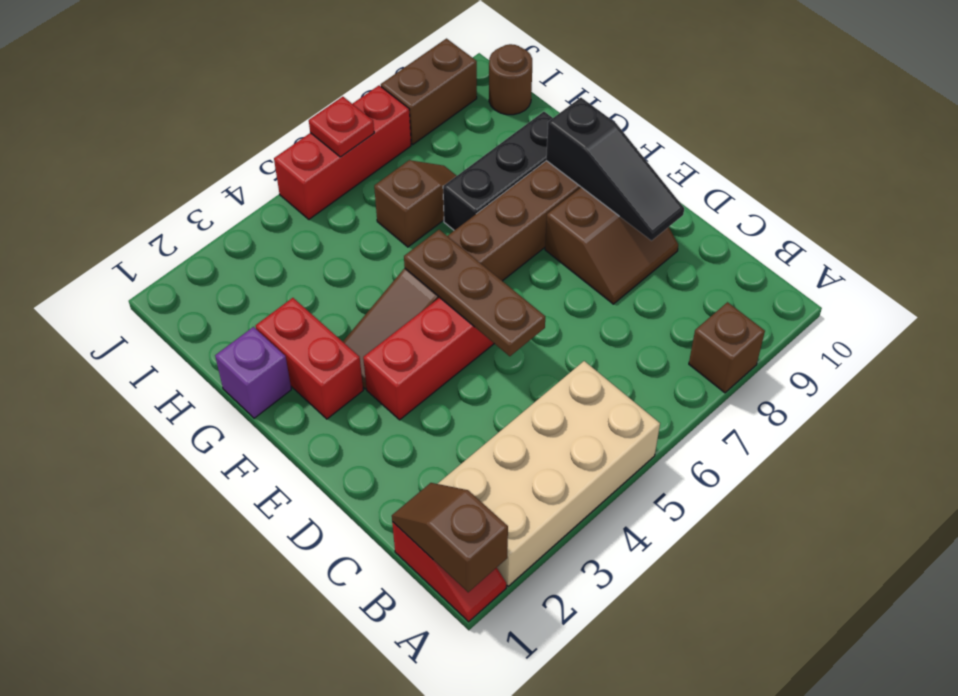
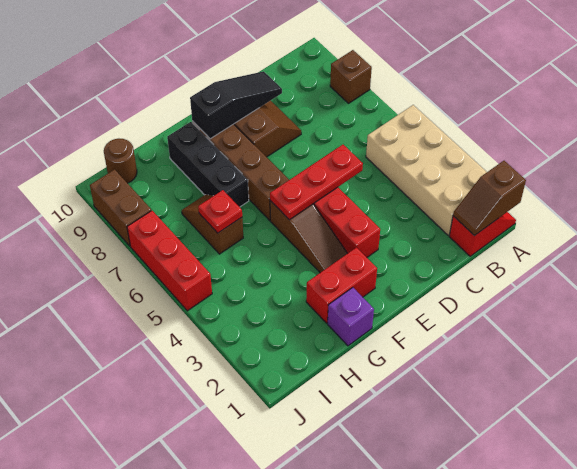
brown plate D5:F5 level 2 -> red plate D5:F5 level 2
red plate J6 level 2 -> red plate H6 level 2

